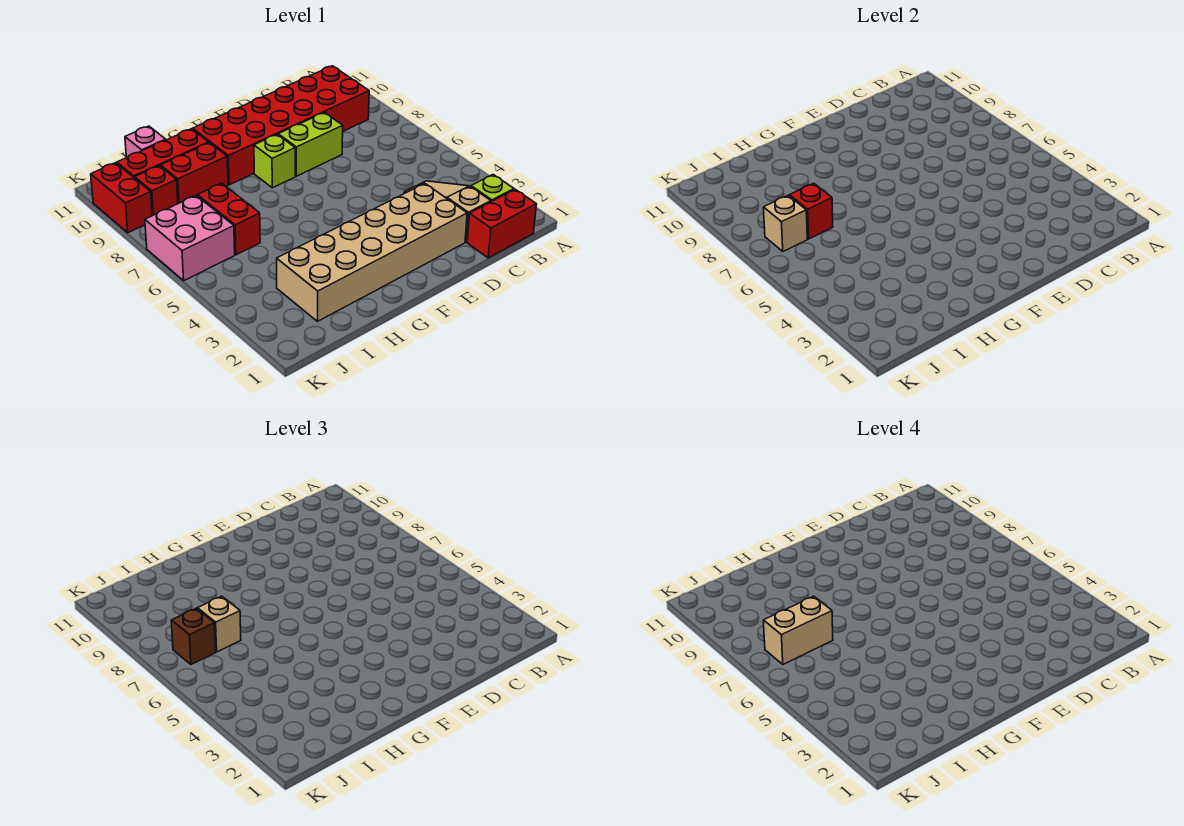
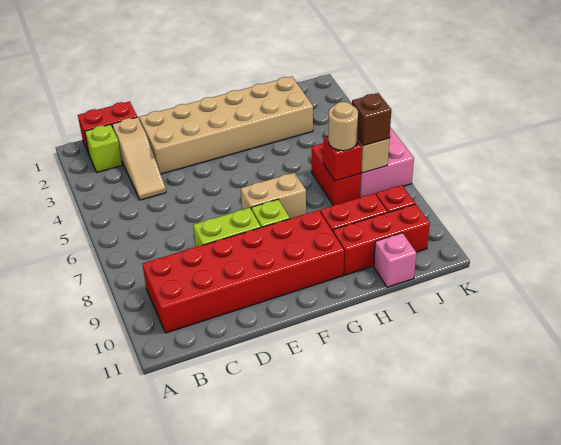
tan brick I7 level 3 -> tan round brick I7 level 3
tan brick I7:J7 level 4 -> tan brick F7:G7 level 1
red brick K9:K10 level 1 -> none

